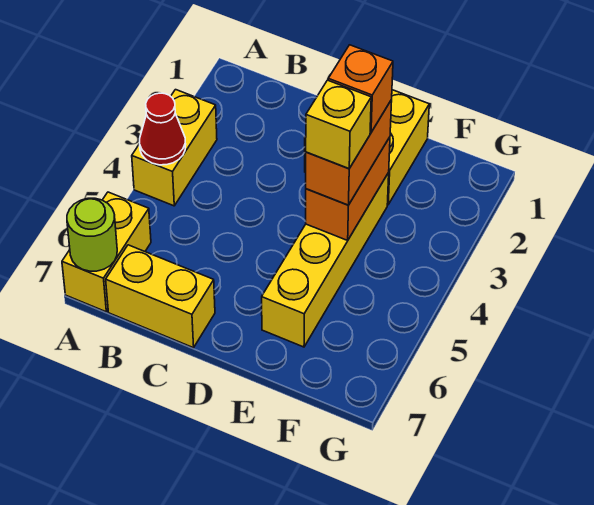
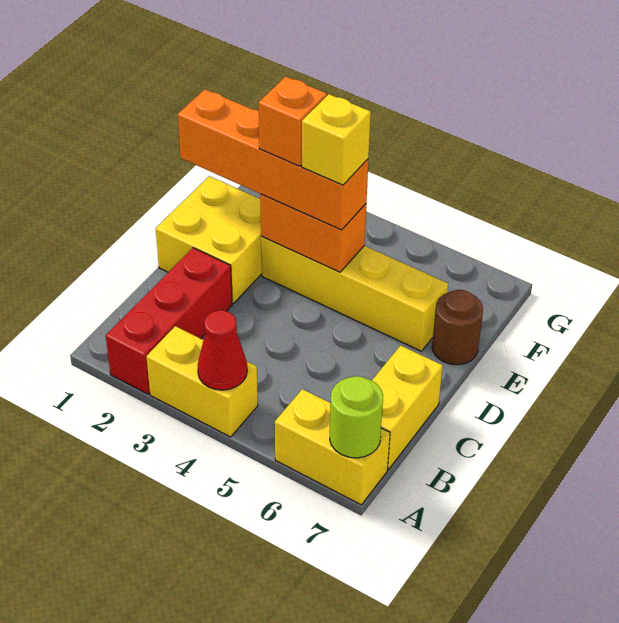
none -> red brick A2:C2 level 1
orange brick E3:E4 level 3 -> orange brick E1:E4 level 3
none -> brown round brick E7 level 1

